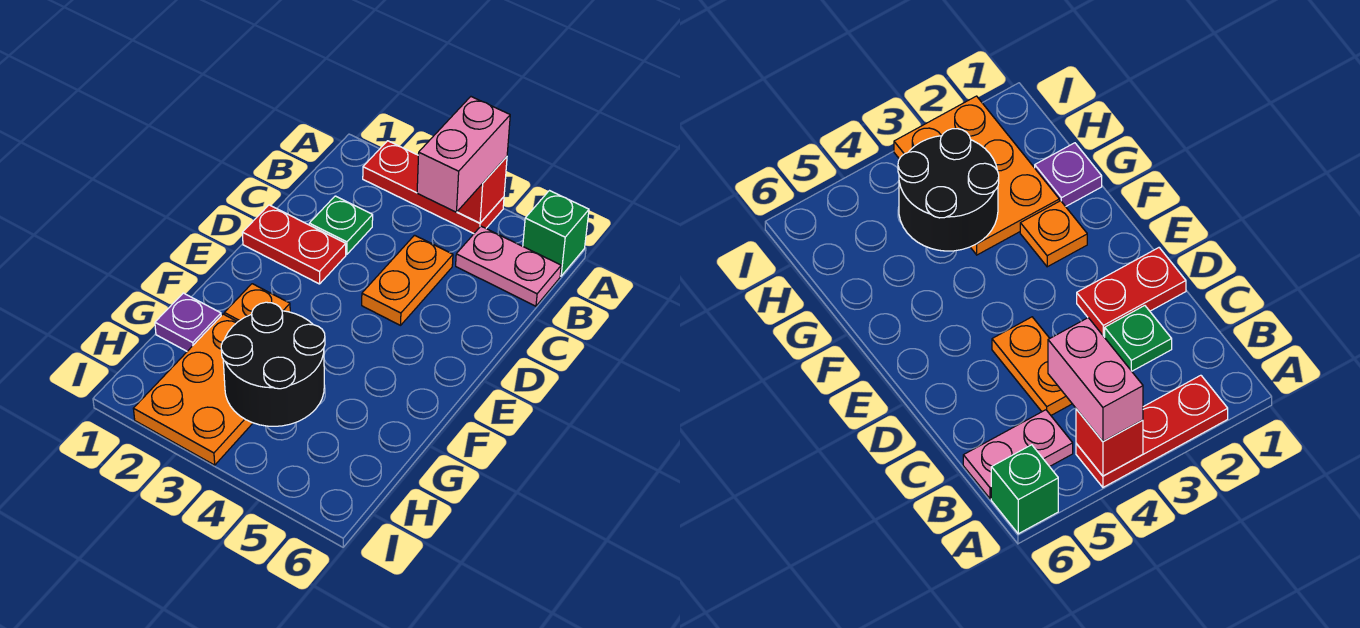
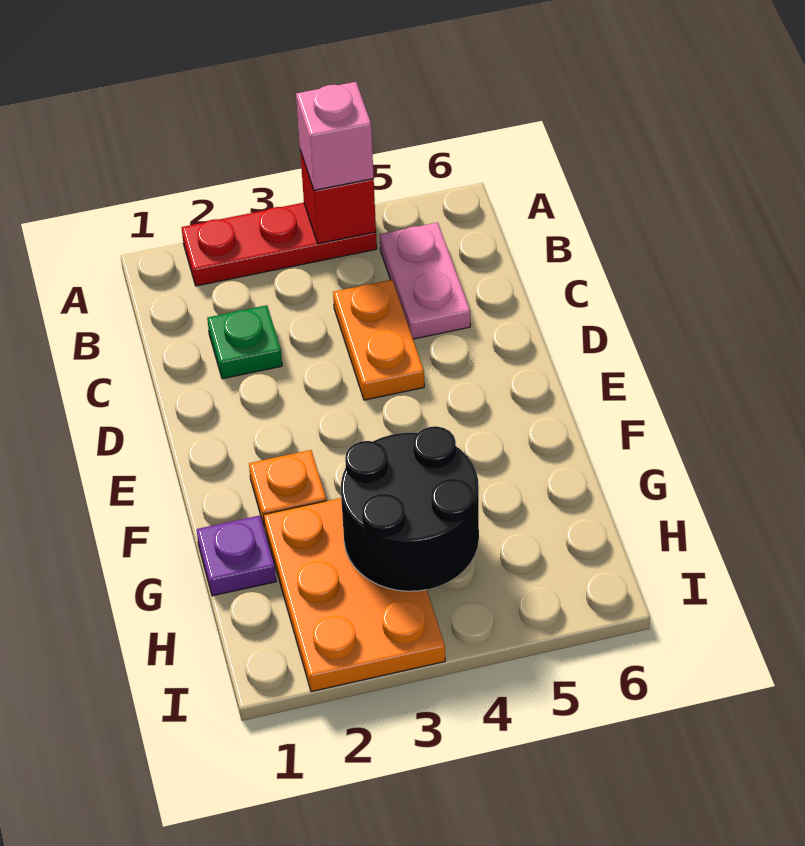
pink brick A4:B4 level 3 -> pink brick A4 level 3
green brick A6 level 1 -> none
pink plate B5:B6 level 1 -> pink plate B5:C5 level 1
red plate D1:D2 level 1 -> none

